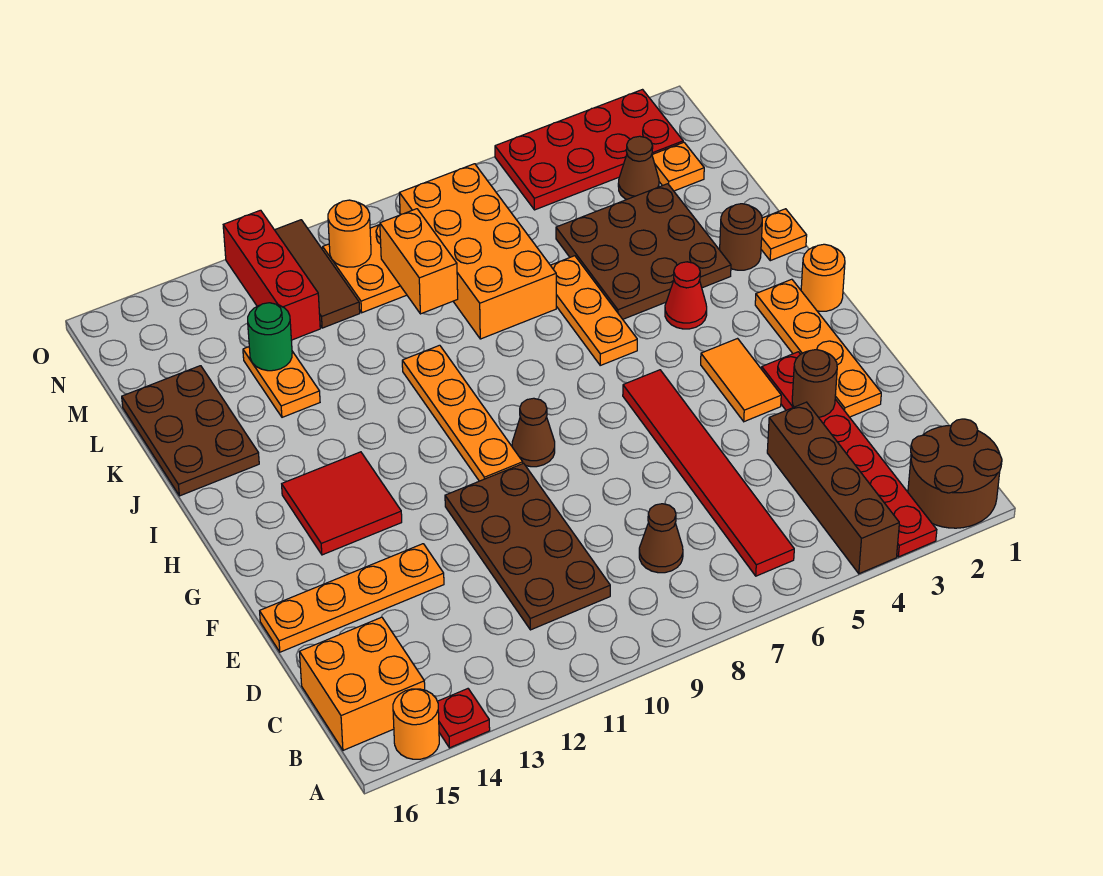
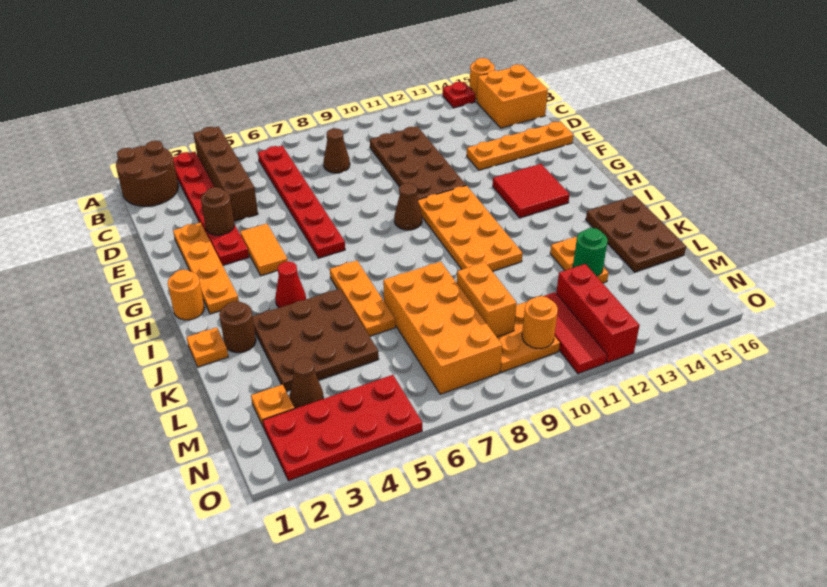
red tile B6:G6 level 1 -> red plate B6:G6 level 1
orange plate G10:J10 level 1 -> orange plate G10:J11 level 1
brown tile M11:O11 level 1 -> red tile M11:O11 level 1

